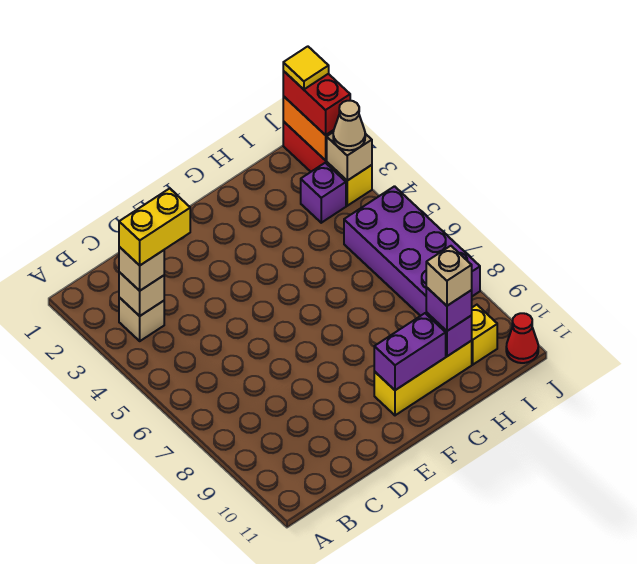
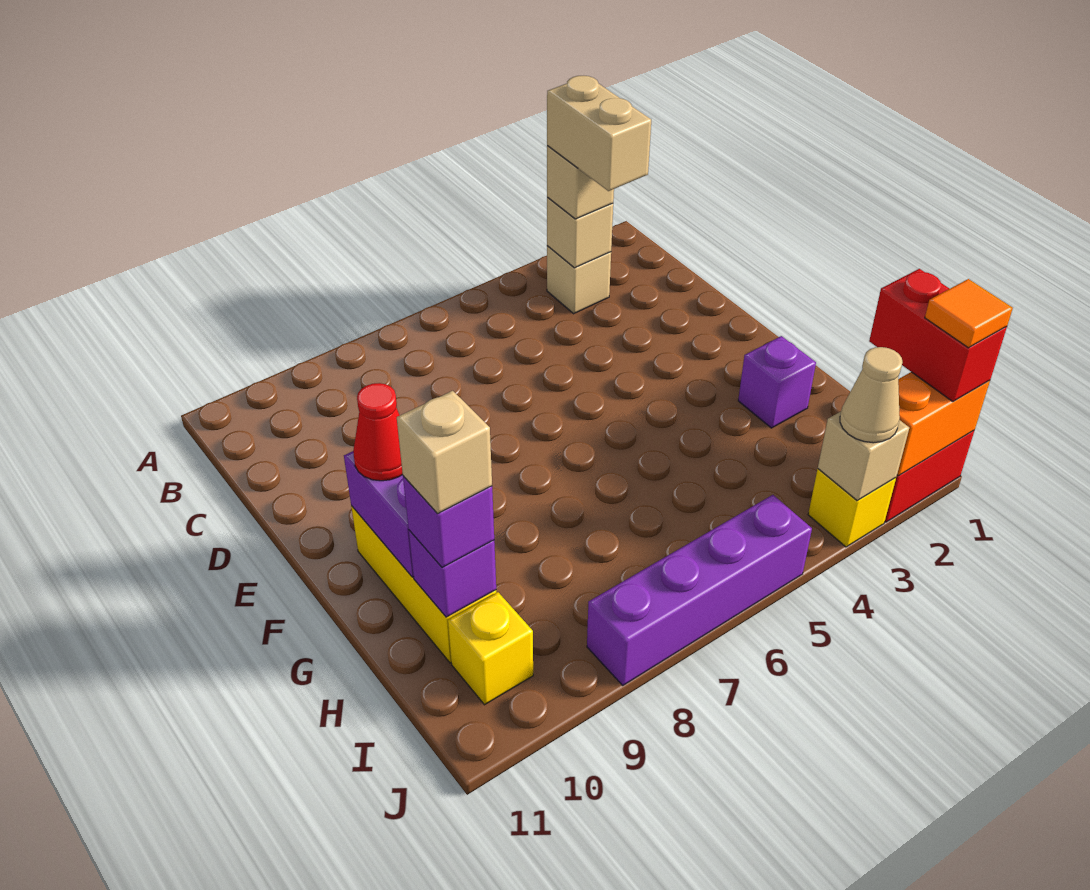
yellow brick B3:C3 level 4 -> tan brick B3:C3 level 4
purple brick I3 level 1 -> purple brick G2 level 1
purple brick I5:J8 level 1 -> purple brick J5:J8 level 1
red brick J1:J2 level 3 -> red brick I1:J1 level 3
yellow tile J1 level 4 -> orange tile J1 level 4
red cone J11 level 1 -> red cone F10 level 3

